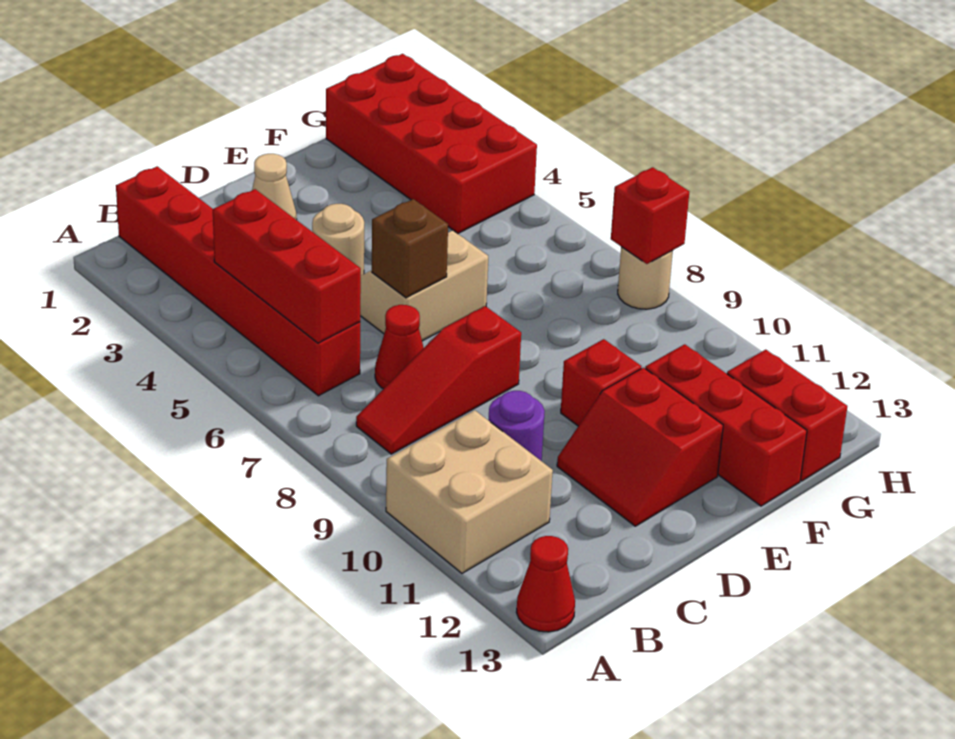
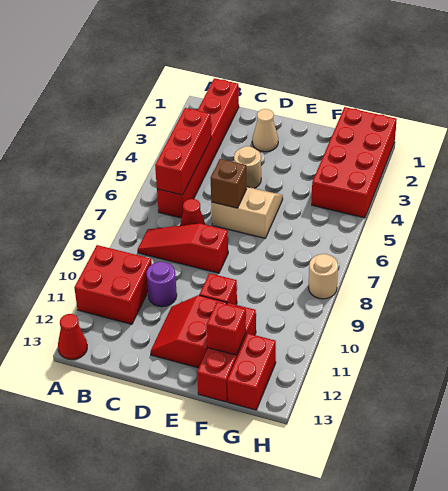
tan brick A10:B11 level 1 -> red brick A10:B11 level 1
red brick H8 level 2 -> red brick F12 level 2

